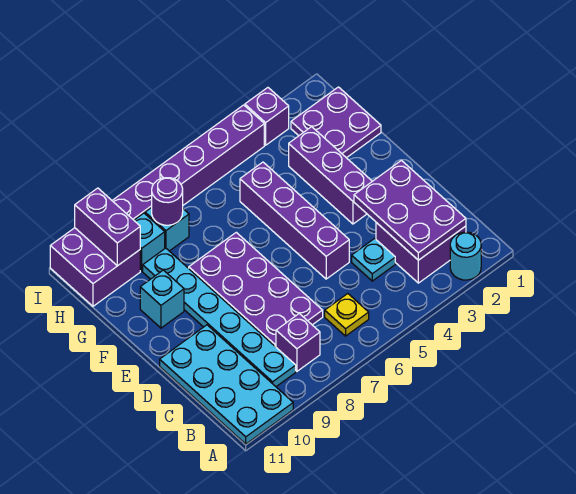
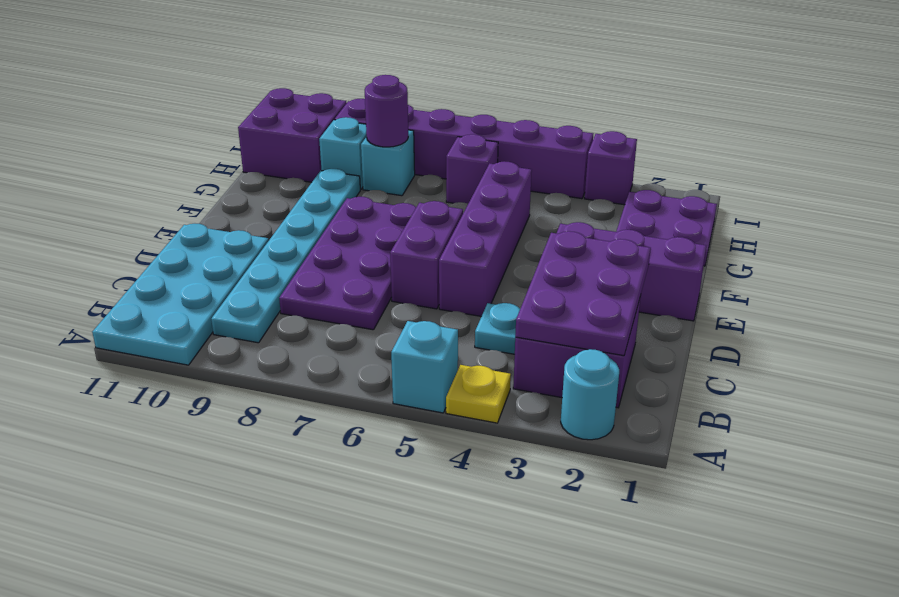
yellow plate B6 level 1 -> yellow plate A4 level 1
purple brick B8 level 1 -> purple brick H6 level 1
purple brick E3:G3 level 1 -> purple brick E1:E3 level 1
cyan brick F10 level 1 -> cyan brick A5 level 1
purple brick H10:I10 level 2 -> purple brick D6:E6 level 1

